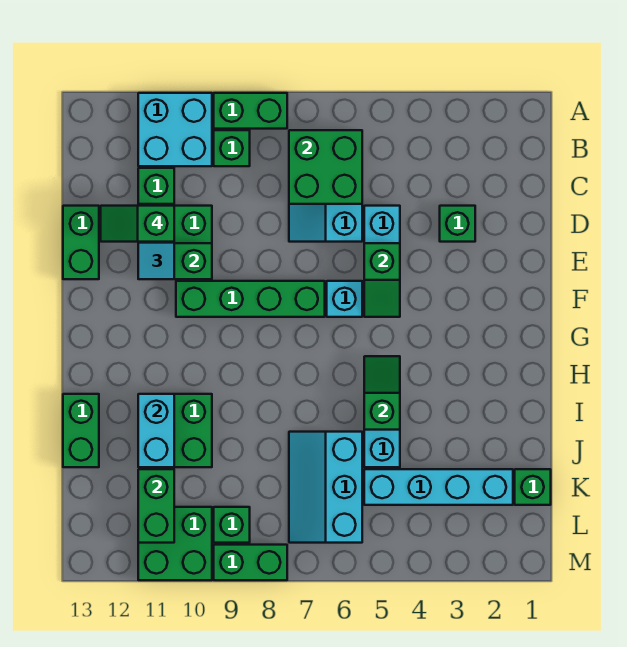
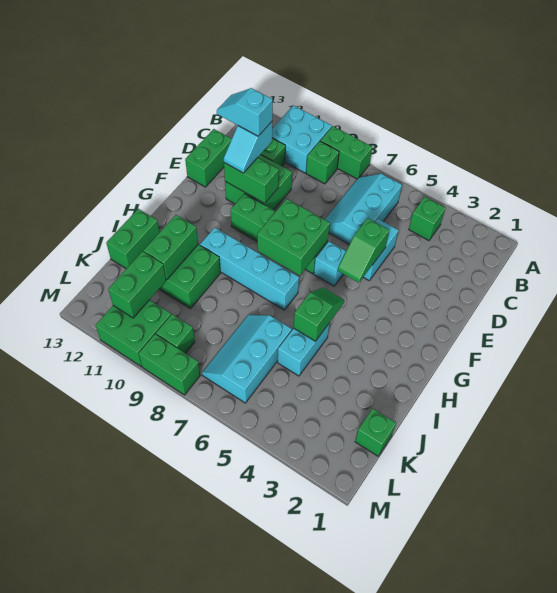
green brick B6:C7 level 2 -> green brick F7:G8 level 2
green brick D3 level 1 -> green brick B4 level 1
green slope D11:D12 level 4 top 11 -> cyan slope D11:D12 level 4 top 11
cyan brick I11:J11 level 2 -> green brick I11:J11 level 2
cyan brick K2:K5 level 1 -> cyan brick H7:H10 level 1

